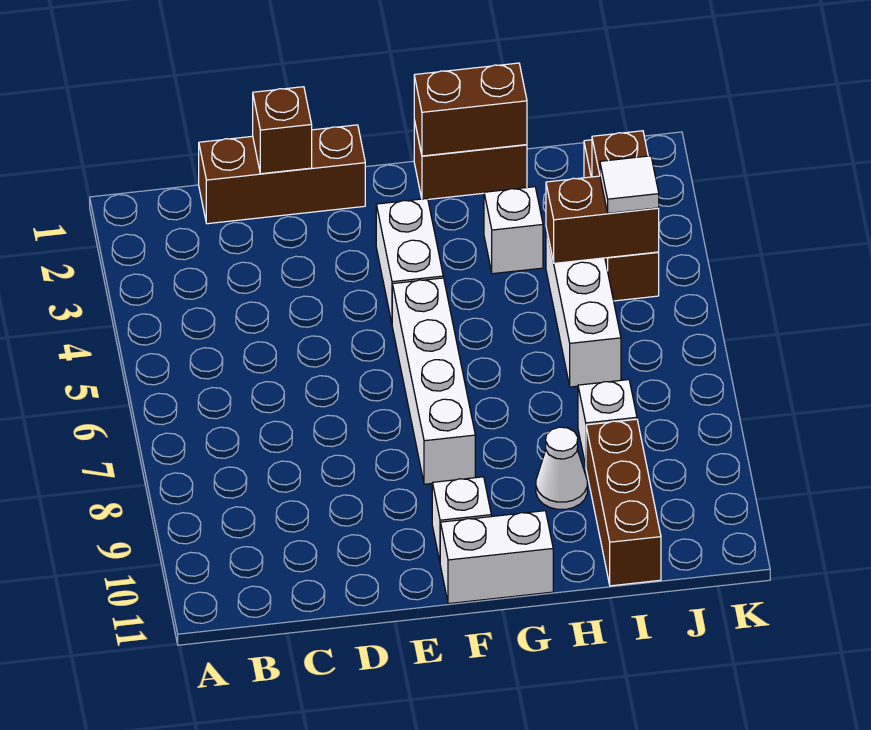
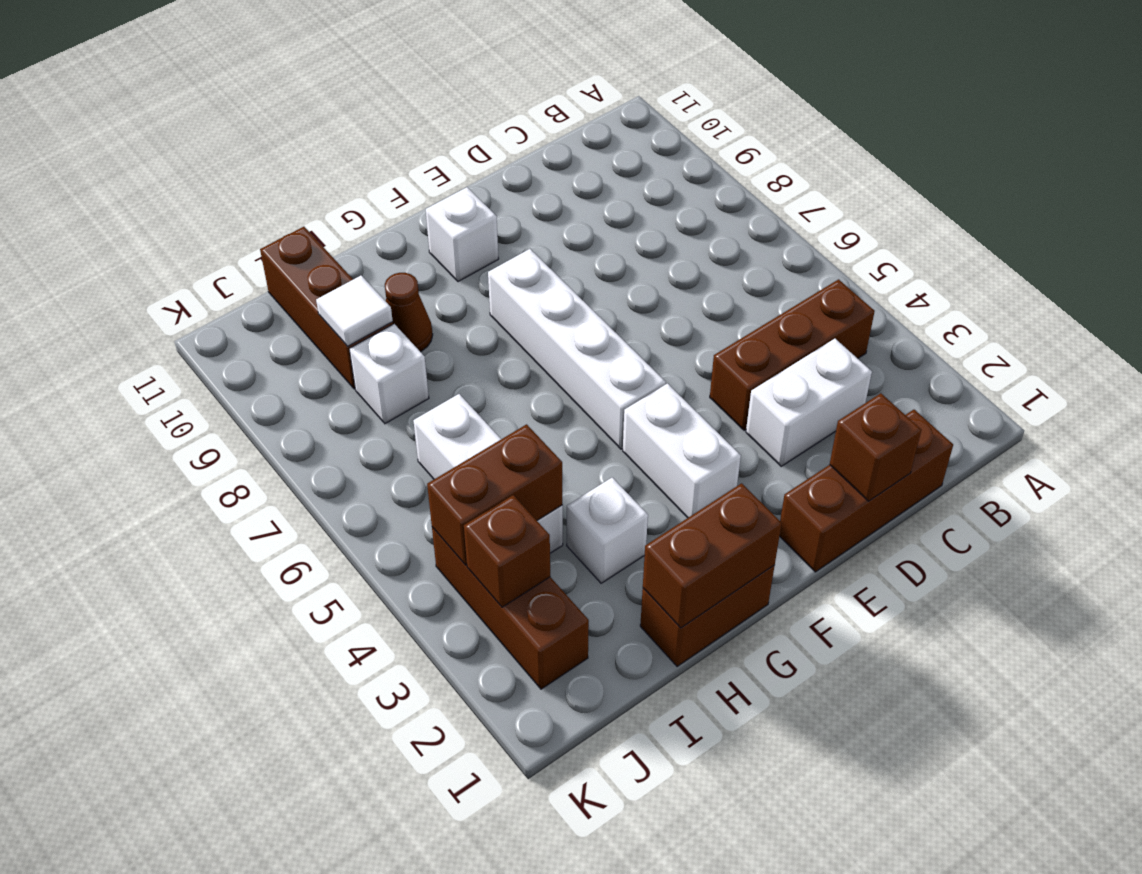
none -> brown brick B4:D4 level 1
white brick F11:G11 level 1 -> white brick C3:D3 level 1
white cone H9 level 1 -> brown cone H9 level 1
white tile J4 level 3 -> white tile I9 level 2

